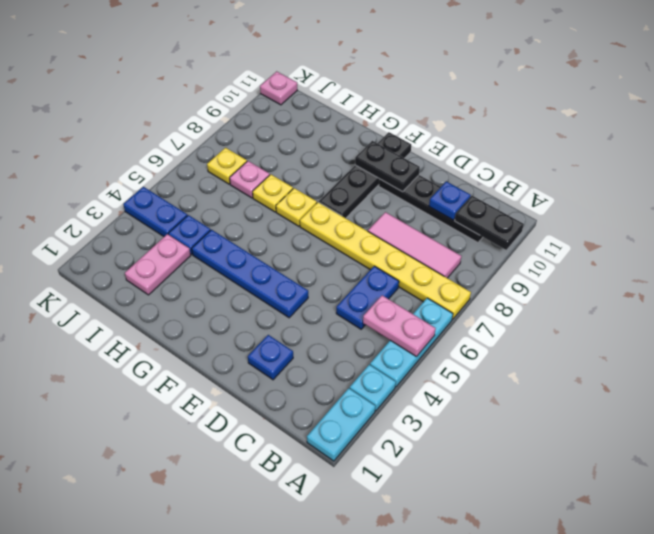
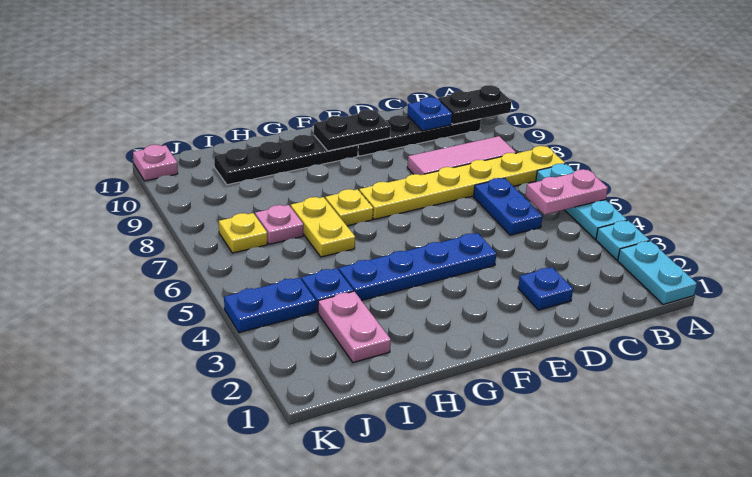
black plate F8:F11 level 1 -> black plate F10:I10 level 1
yellow plate H7 level 1 -> yellow plate H6:H7 level 1

